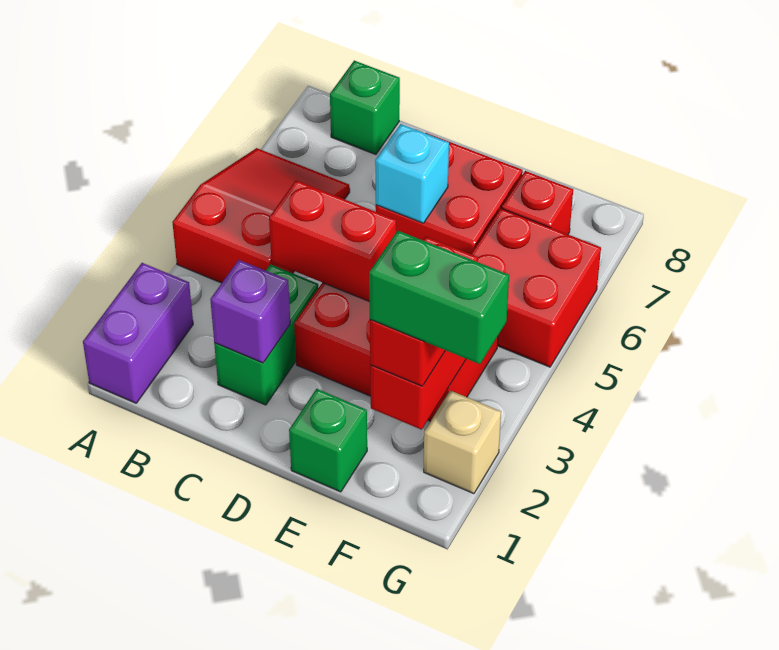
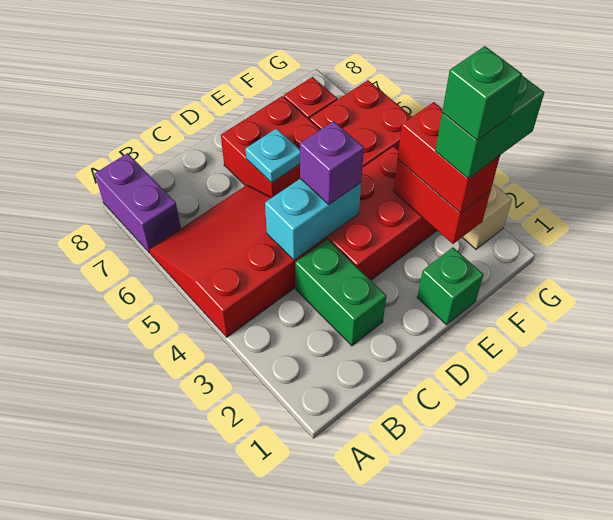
purple brick A1:A2 level 1 -> purple brick A7:A8 level 1
red slope A4:B6 level 1 top 4 -> red slope A4:C6 level 1 top 4
green brick B8 level 1 -> green brick F2 level 5
purple brick C2 level 2 -> purple brick D4 level 3
red brick C4:D4 level 2 -> cyan brick C4:D4 level 2
cyan brick D6 level 2 -> cyan plate D6 level 2

